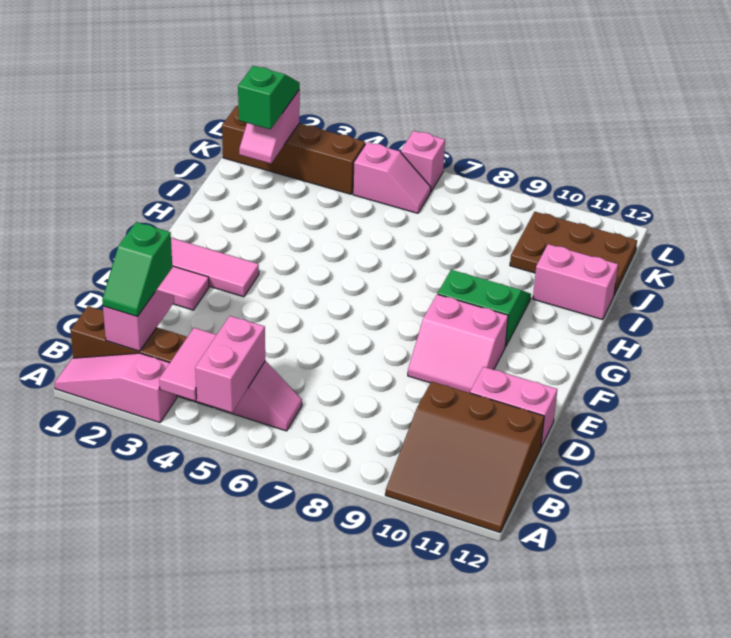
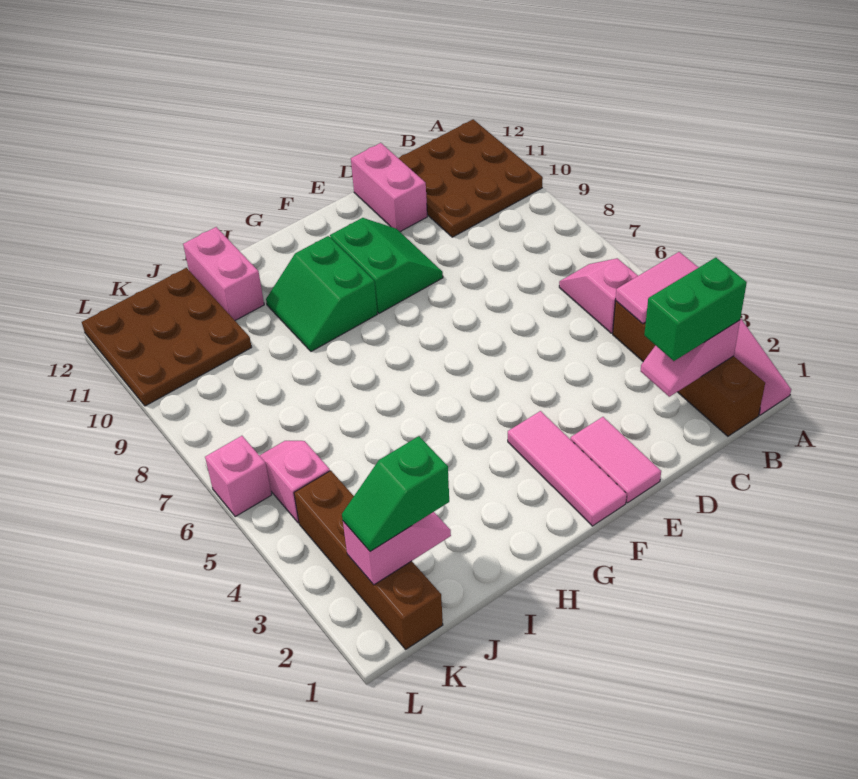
pink brick A5:B5 level 2 -> none
brown slope A10:C12 level 1 top C -> brown plate A10:C12 level 1
green slope B2:C2 level 3 top C -> green brick B2:C2 level 3
pink slope E9:F10 level 1 top F -> green slope E9:F10 level 1 top F
brown plate J10:K12 level 1 -> brown plate J10:L12 level 1

